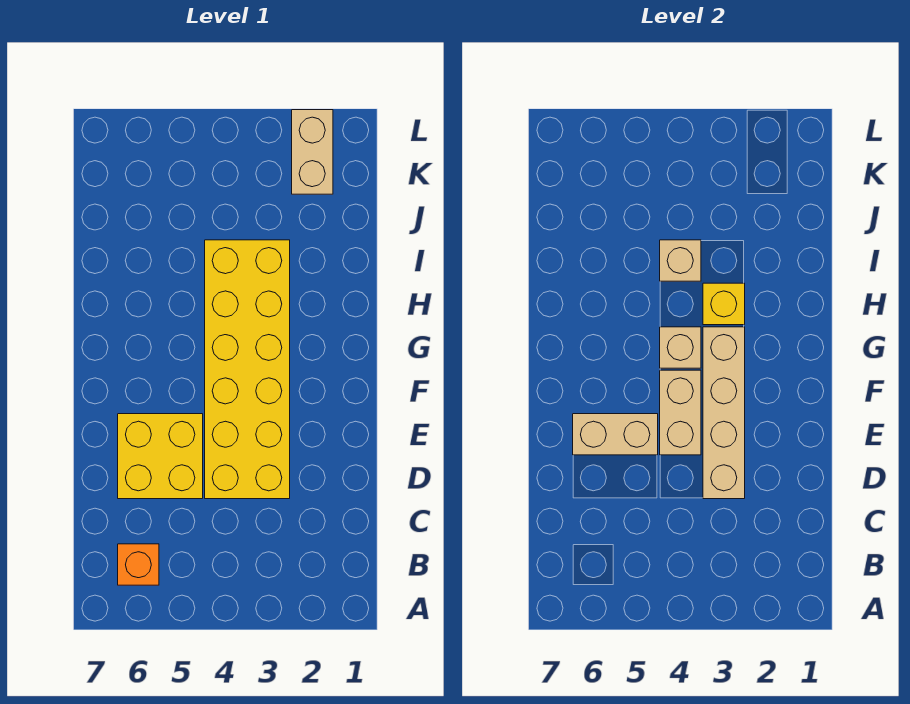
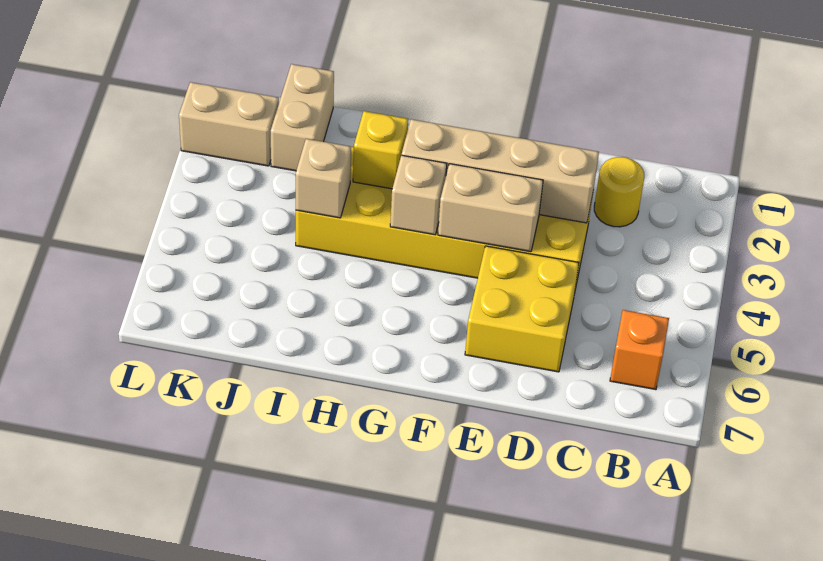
none -> yellow round brick C2 level 1
tan brick E5:E6 level 2 -> tan brick J1:J2 level 1

